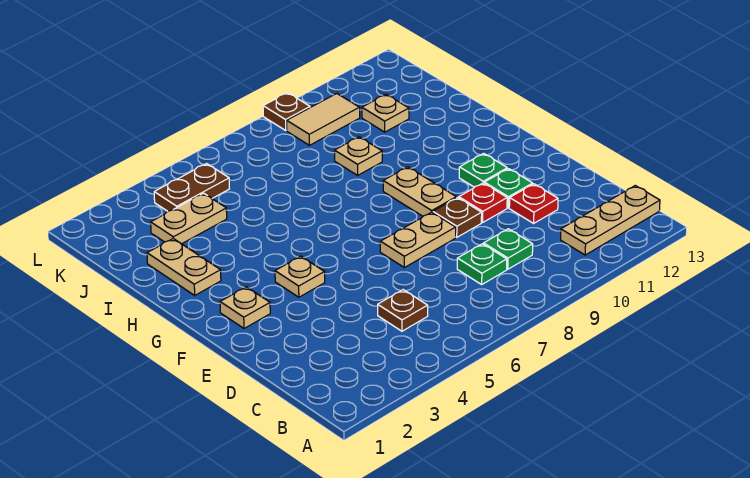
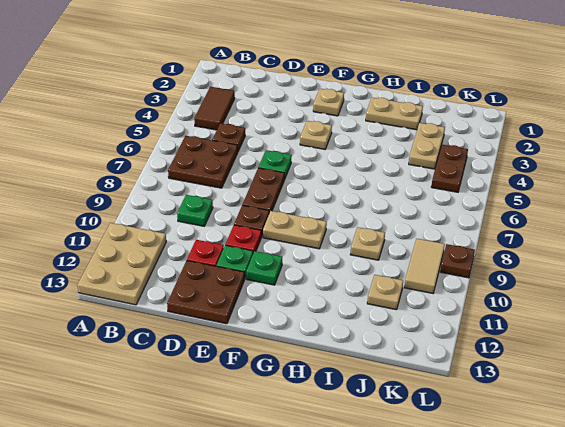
none -> brown tile B3:B4 level 1
none -> brown plate B6:C7 level 1
tan plate B11:B13 level 1 -> tan plate A11:B13 level 1
green plate C8 level 1 -> green plate E6 level 1
none -> brown plate D12:E13 level 1
tan plate E7:E8 level 1 -> brown plate E7:E8 level 1

